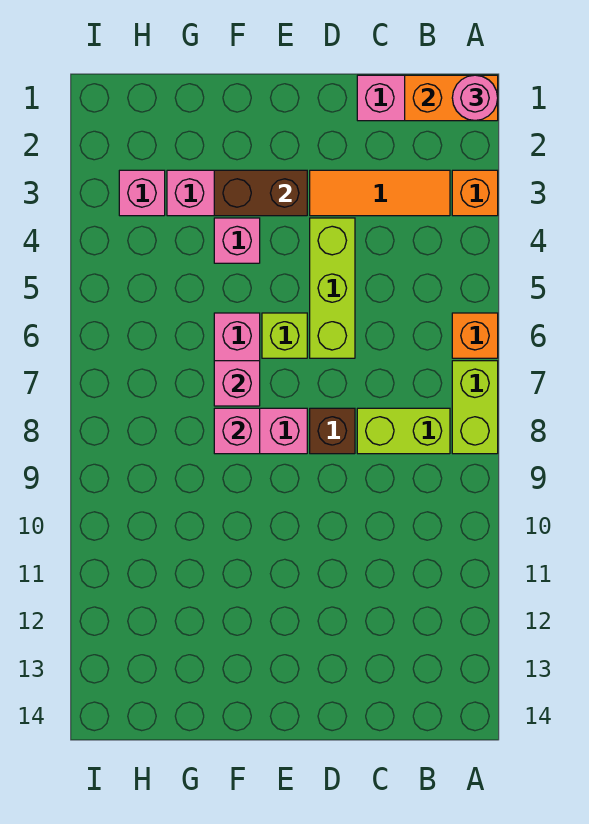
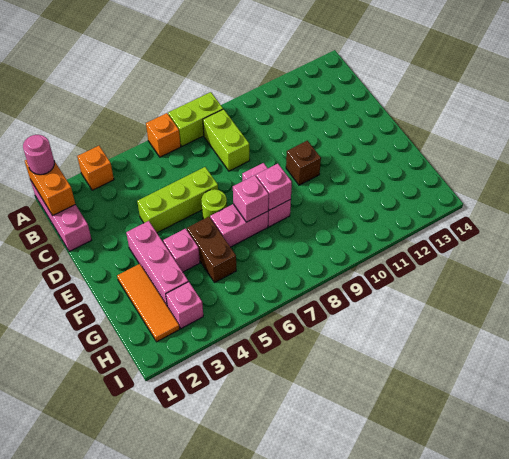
orange tile B3:D3 level 1 -> orange tile F2:H2 level 1
brown brick D8 level 1 -> brown brick E10 level 1
brown brick E3:F3 level 2 -> brown brick F5:G5 level 1
lime brick E6 level 1 -> lime round brick E6 level 1

